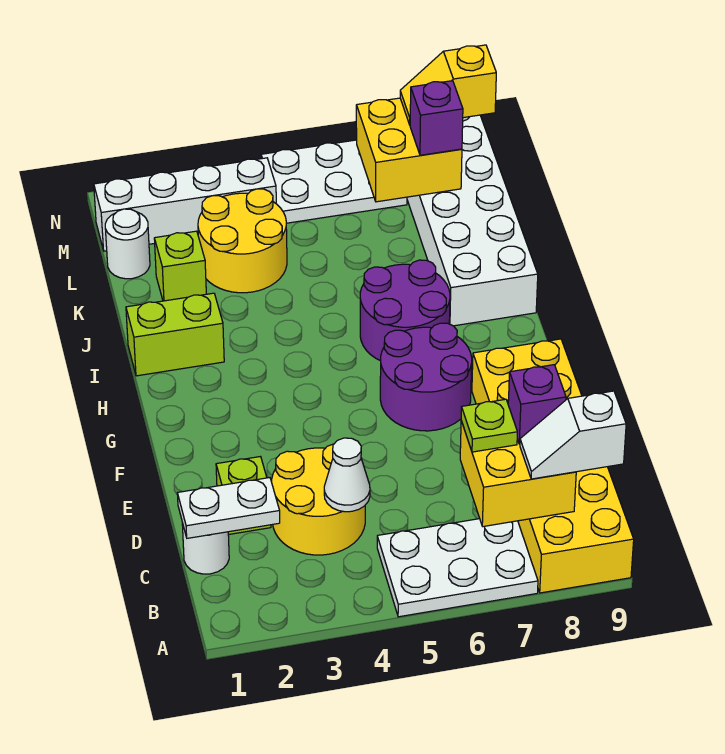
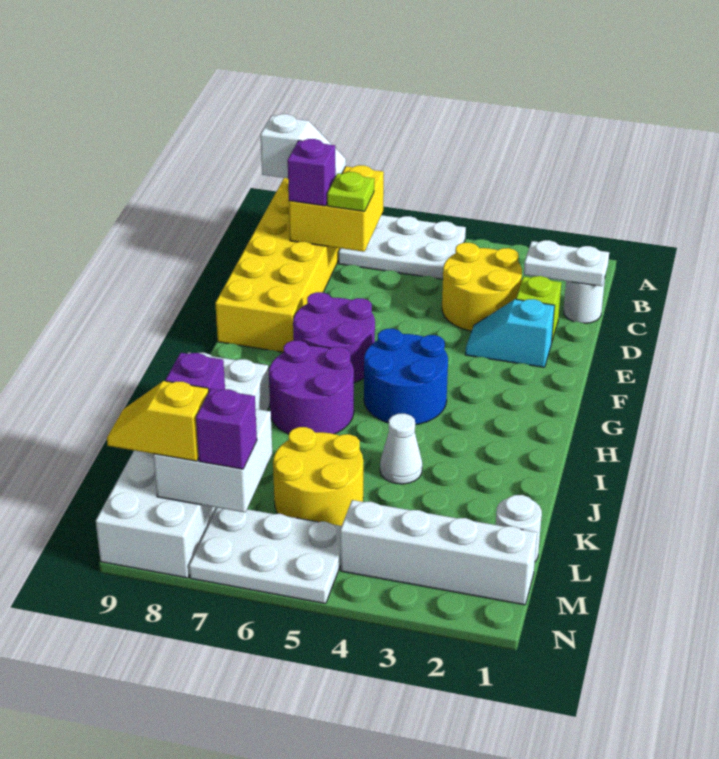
white cone C4 level 2 -> white cone J4 level 1
none -> cyan slope E2:E3 level 1 top 2
none -> blue round brick G4:H5 level 1
lime brick I1:I2 level 1 -> none
lime brick K2 level 1 -> none
yellow round brick K3:L4 level 1 -> yellow round brick K5:L6 level 1
yellow brick L7:M8 level 2 -> white brick L7:M8 level 2
none -> purple brick M7 level 3
yellow slope M8:M9 level 3 top 9 -> yellow slope M8:M9 level 3 top 8

